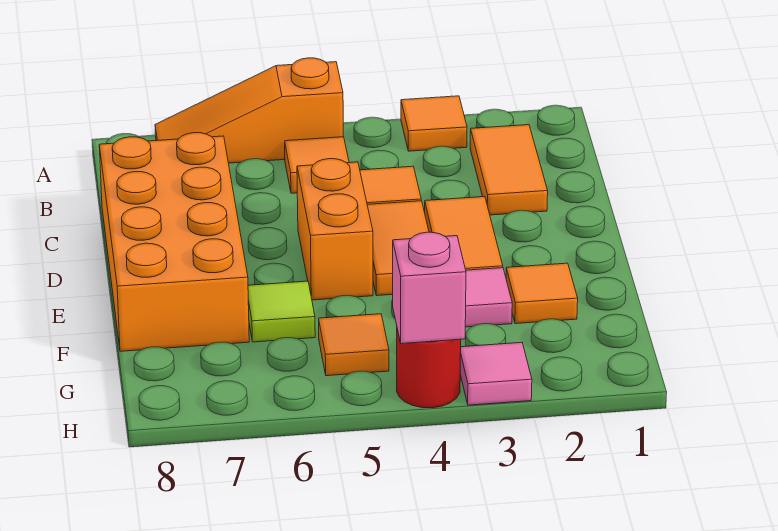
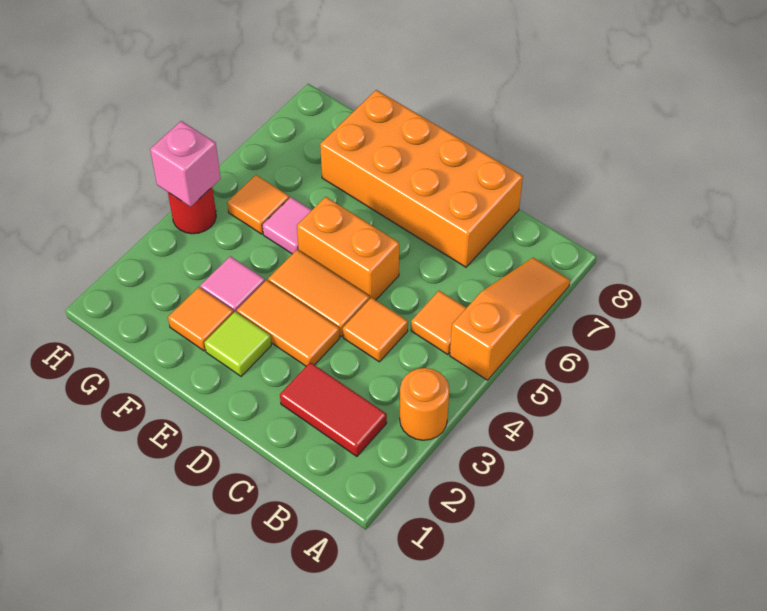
orange tile A3 level 1 -> orange round brick A3 level 1
orange tile B2:C2 level 1 -> red tile B2:C2 level 1
lime tile F6 level 1 -> lime tile E2 level 1
pink tile H3 level 1 -> pink tile F5 level 1

